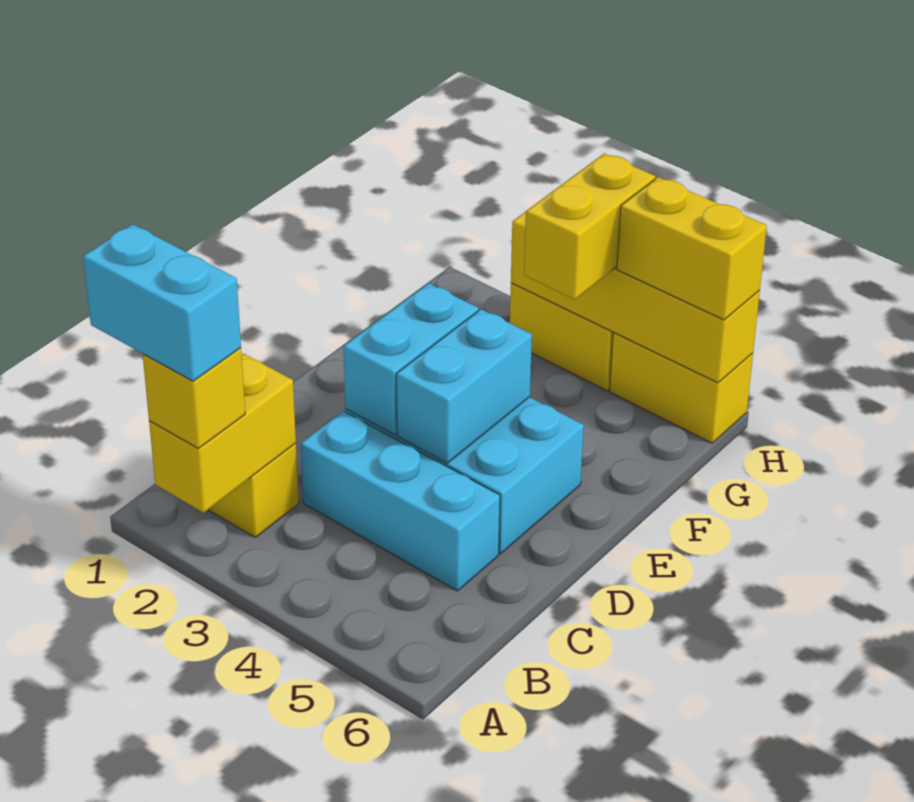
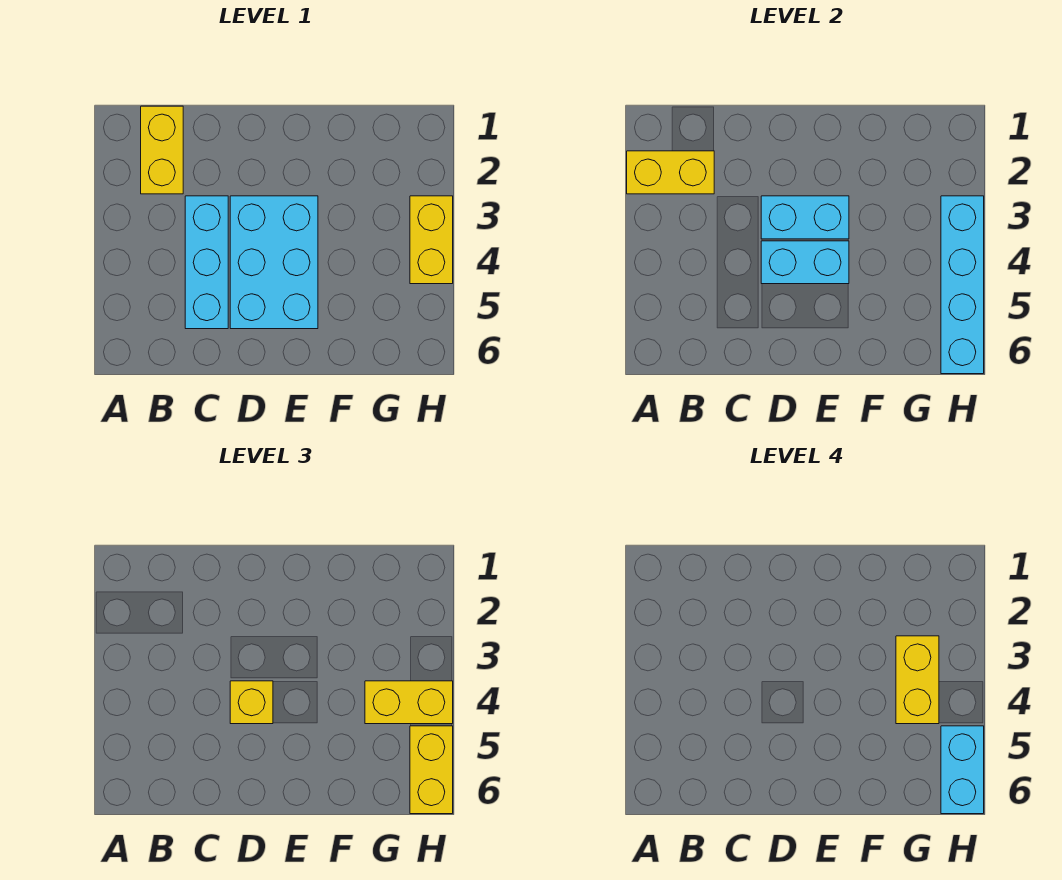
cyan brick A1:A2 level 4 -> cyan brick H5:H6 level 4
yellow brick A2 level 3 -> yellow brick D4 level 3
yellow brick H3:H6 level 2 -> cyan brick H3:H6 level 2
yellow brick H5:H6 level 1 -> yellow brick G3:G4 level 4

